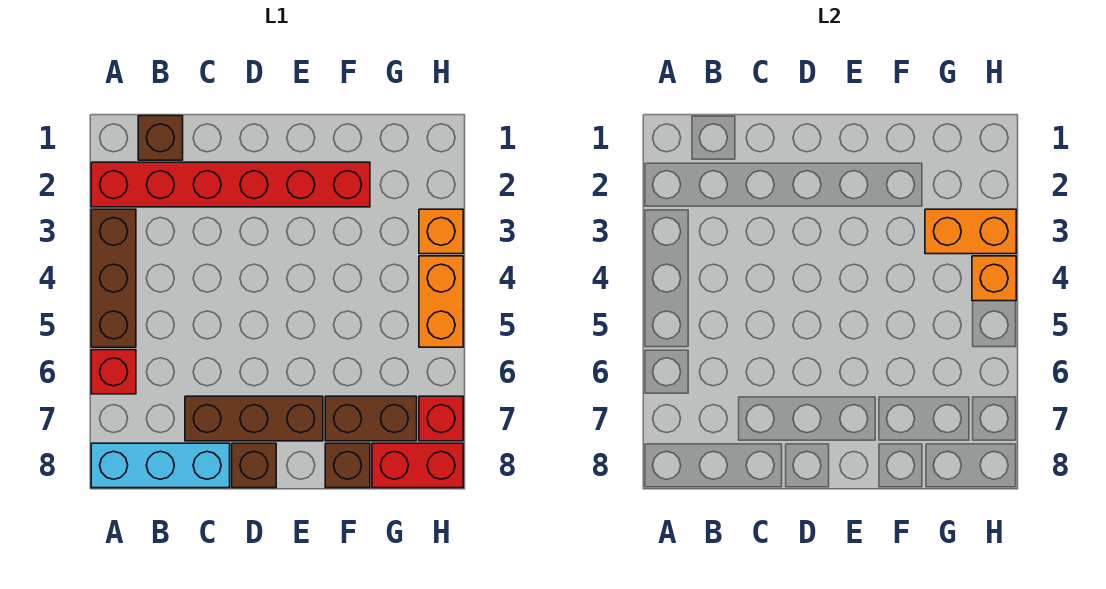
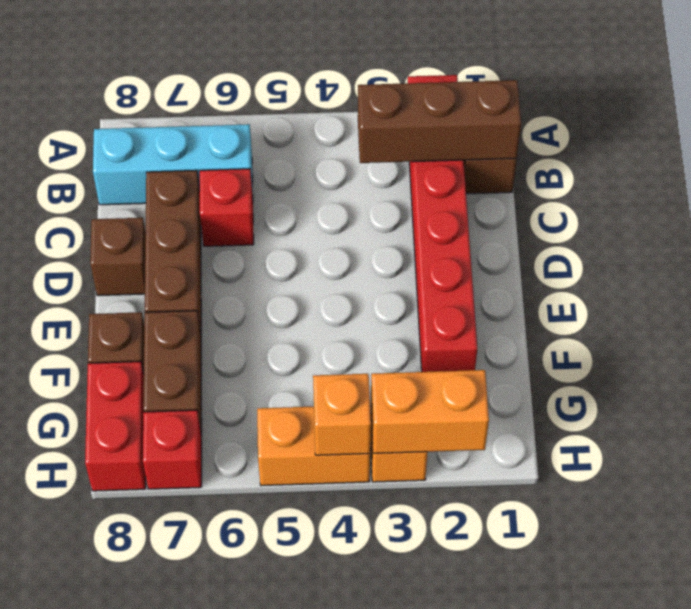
brown brick A3:A5 level 1 -> brown brick B1:B3 level 2
red brick A6 level 1 -> red brick C6 level 1
cyan brick A8:C8 level 1 -> cyan brick B6:B8 level 1
orange brick G3:H3 level 2 -> orange brick H2:H3 level 2

